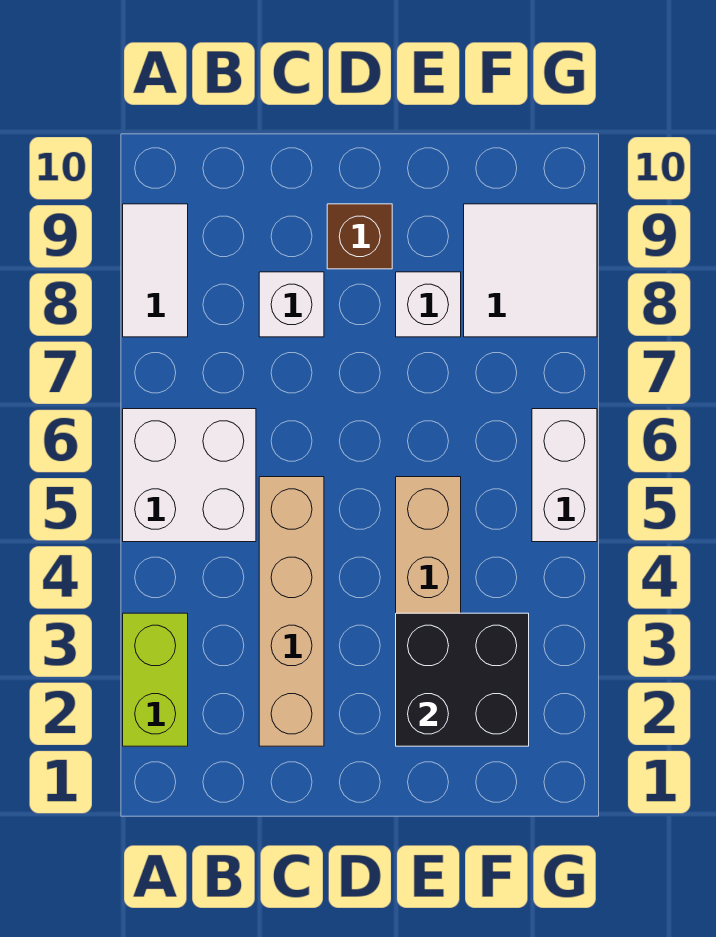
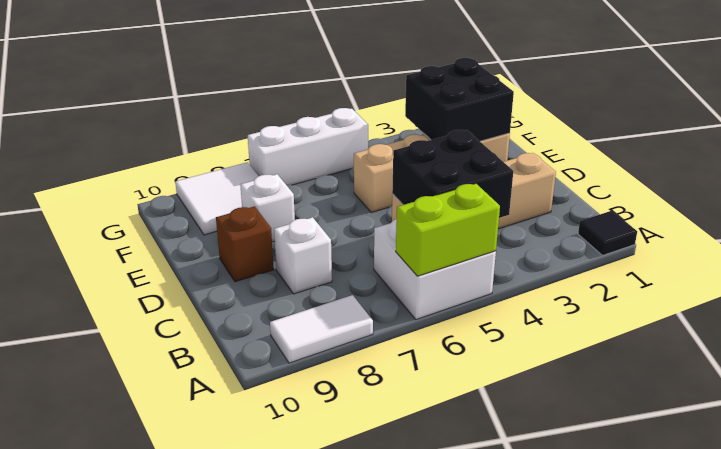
none -> black tile A1 level 1
lime brick A2:A3 level 1 -> lime brick A5:A6 level 2
none -> black brick B4:C5 level 2
white brick G5:G6 level 1 -> white brick G5:G7 level 1

